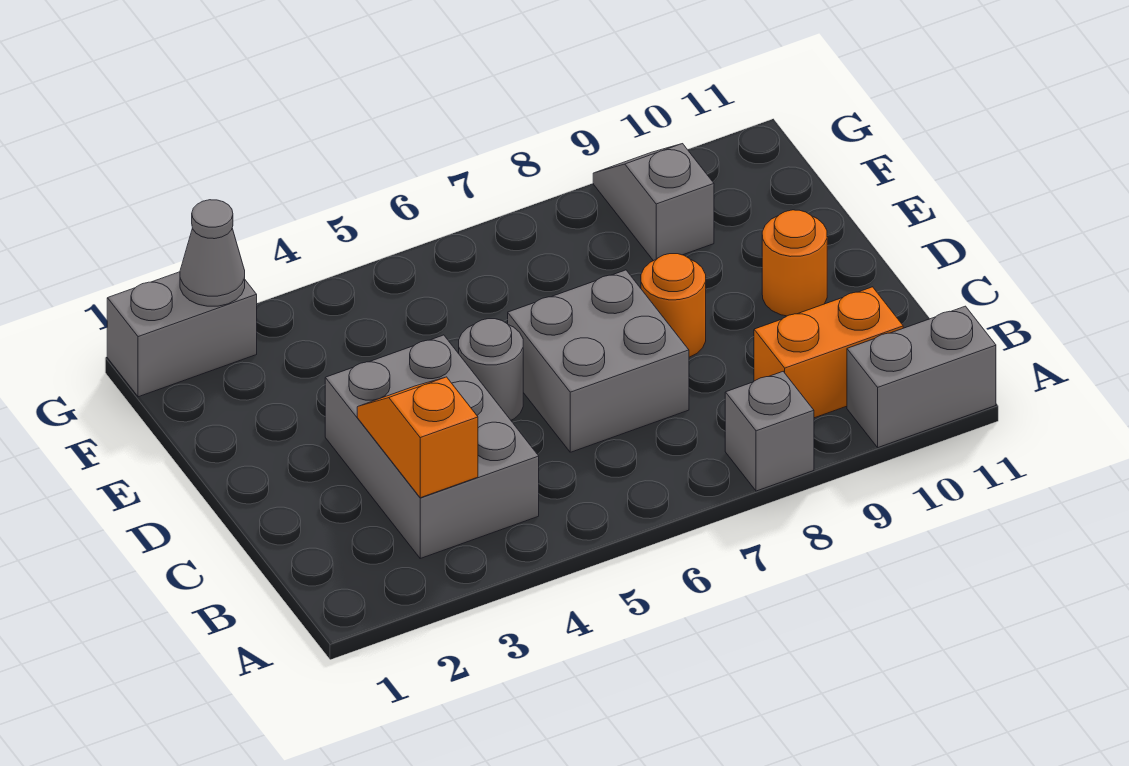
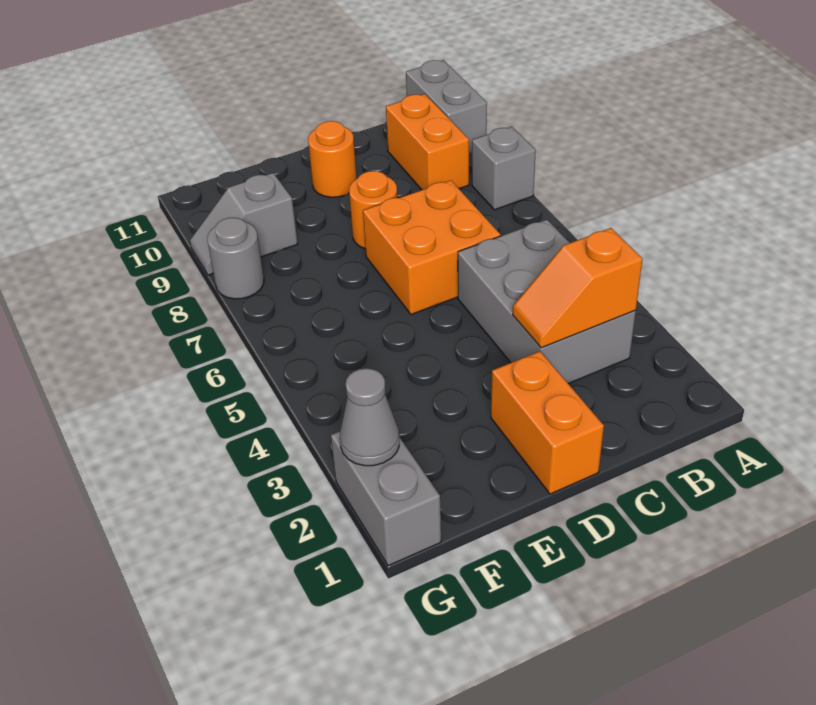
grey brick B3:D4 level 1 -> grey brick B3:C5 level 1
grey brick C6:D7 level 1 -> orange brick C6:D7 level 1
none -> orange brick D1:D2 level 1
grey round brick D5 level 1 -> grey round brick G8 level 1

